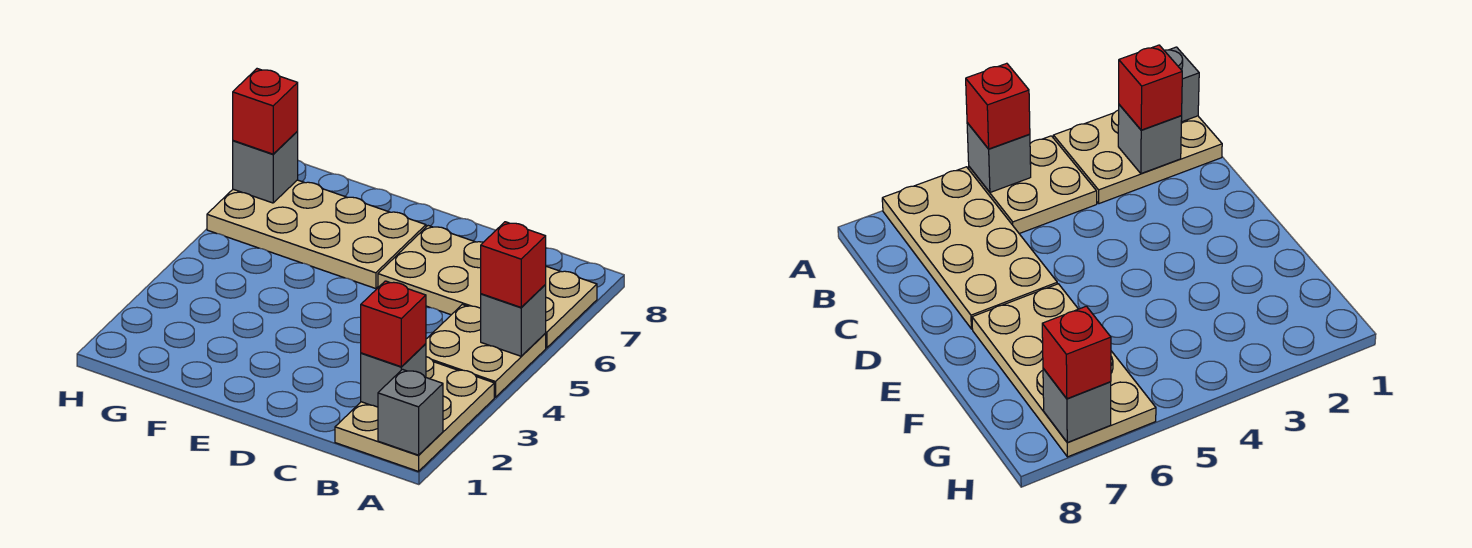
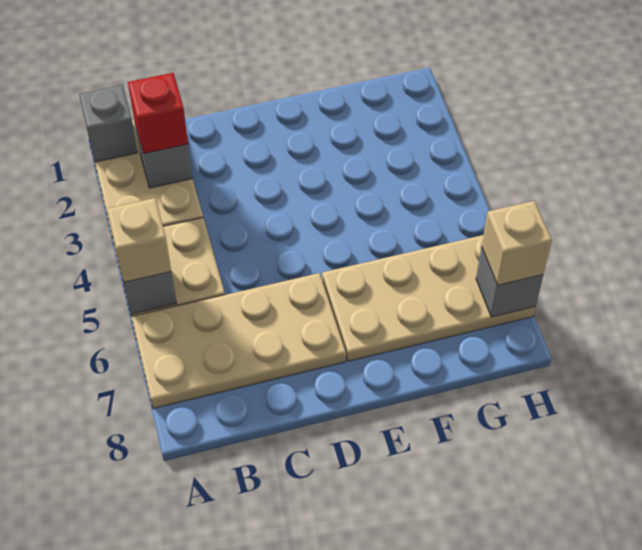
red brick A5 level 3 -> tan brick A5 level 3
red brick H7 level 3 -> tan brick H7 level 3

